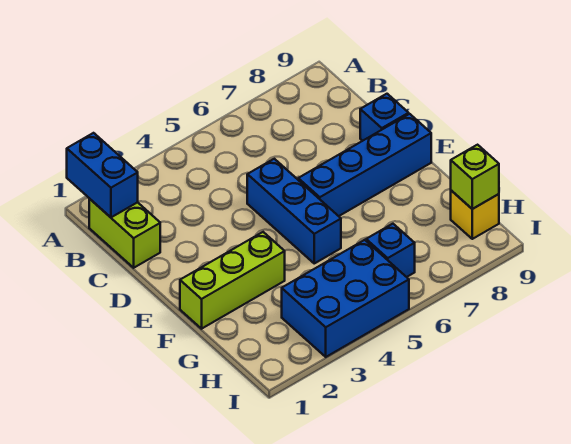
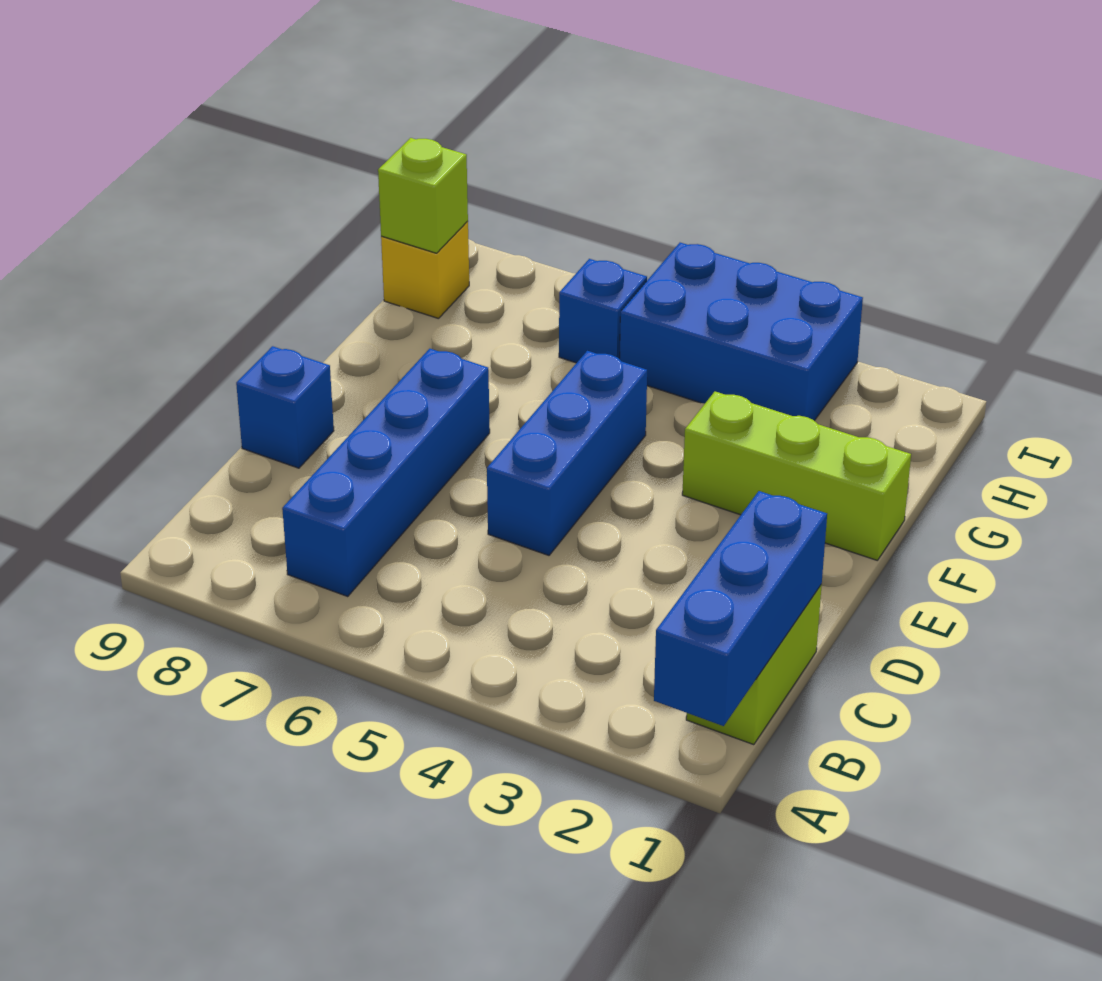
blue brick A1:B1 level 2 -> blue brick A1:C1 level 2
blue brick E6:E9 level 1 -> blue brick B7:E7 level 1

